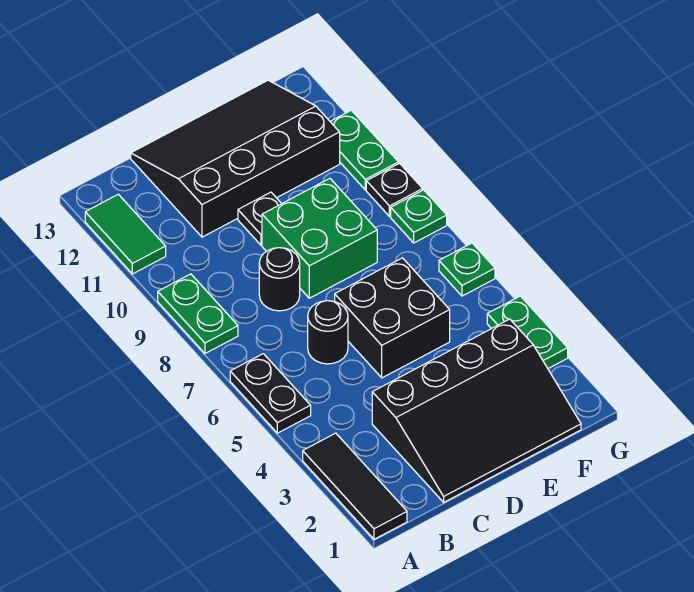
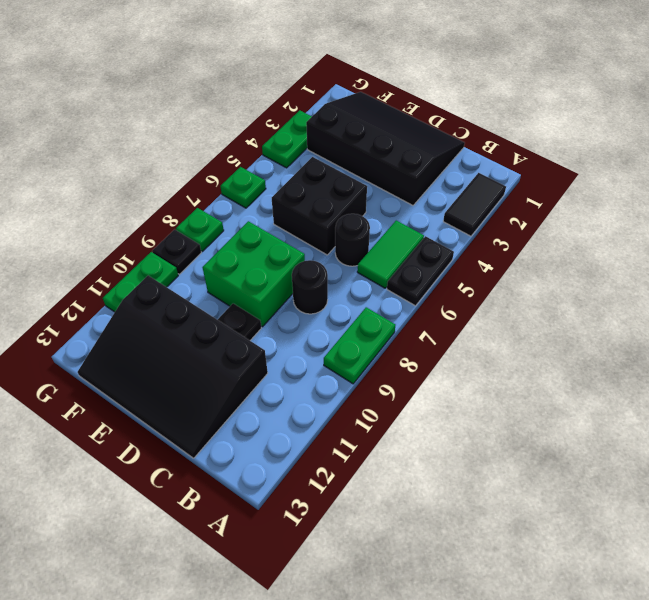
black tile A1:A3 level 1 -> black tile A2:A3 level 1
green tile A11:A12 level 1 -> green tile B5:B6 level 1

